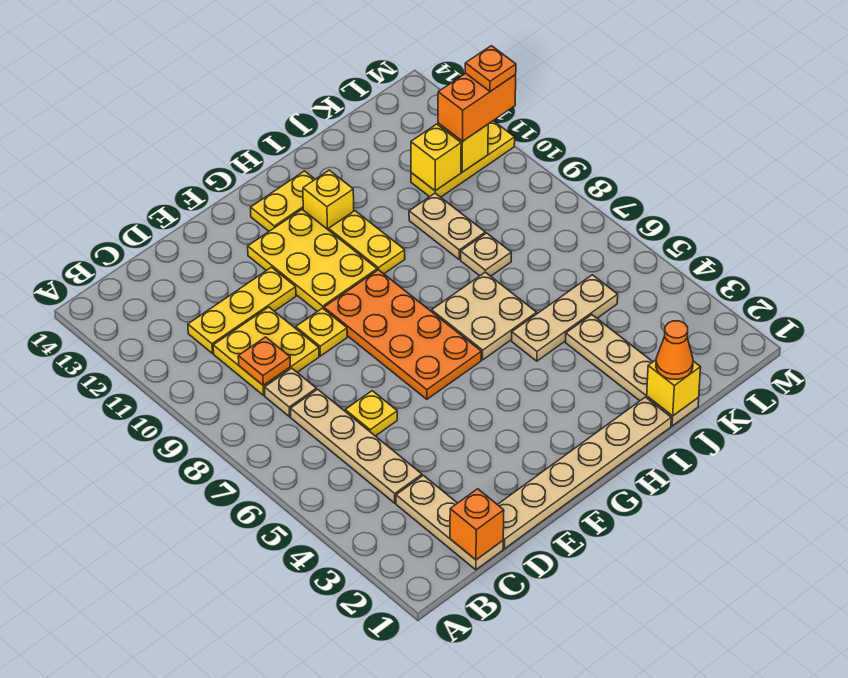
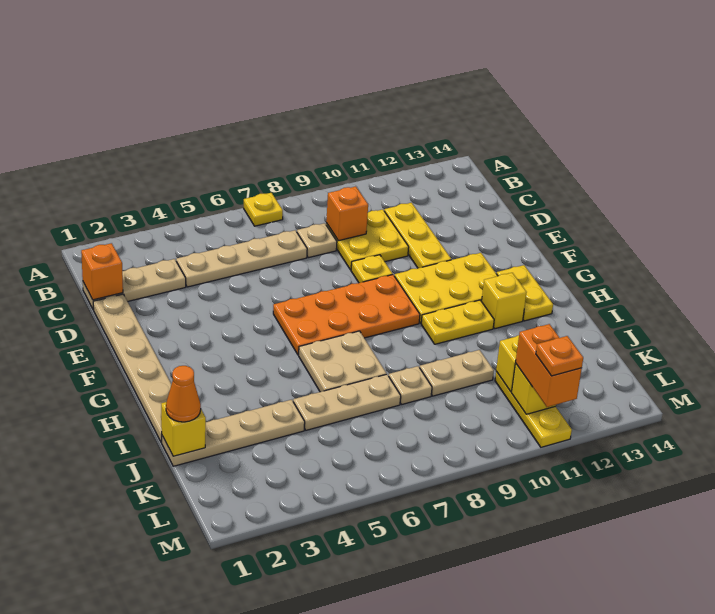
orange plate C9 level 2 -> orange brick C9 level 2
yellow plate D6 level 1 -> yellow plate A7 level 1
tan plate I5:K5 level 1 -> tan plate J5:J7 level 1

